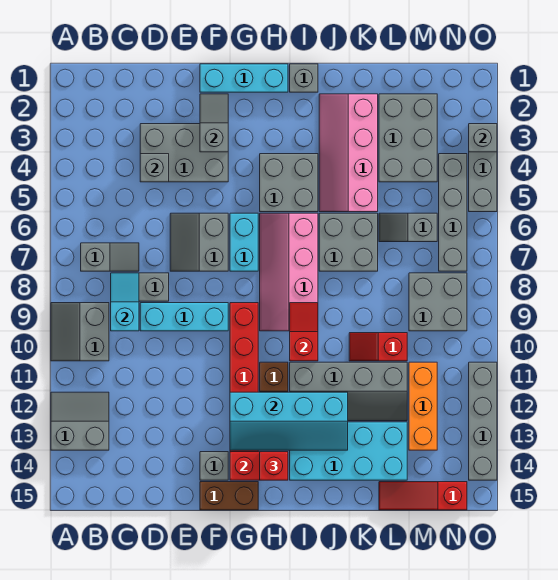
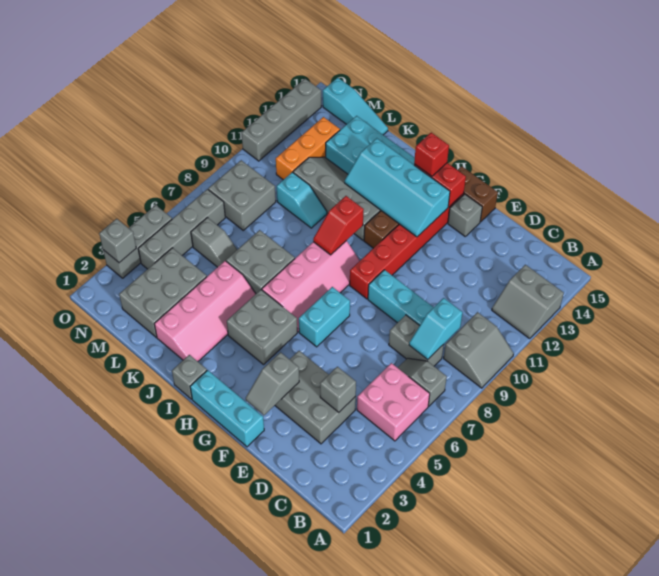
none -> pink brick B5:C6 level 1
grey slope E6:F7 level 1 top F -> none
cyan slope G12:J13 level 2 top 12 -> cyan slope G12:J13 level 2 top 13
red slope K10:L10 level 1 top L -> cyan slope K10:L10 level 1 top L
red slope L15:N15 level 1 top N -> cyan slope L15:N15 level 1 top N

